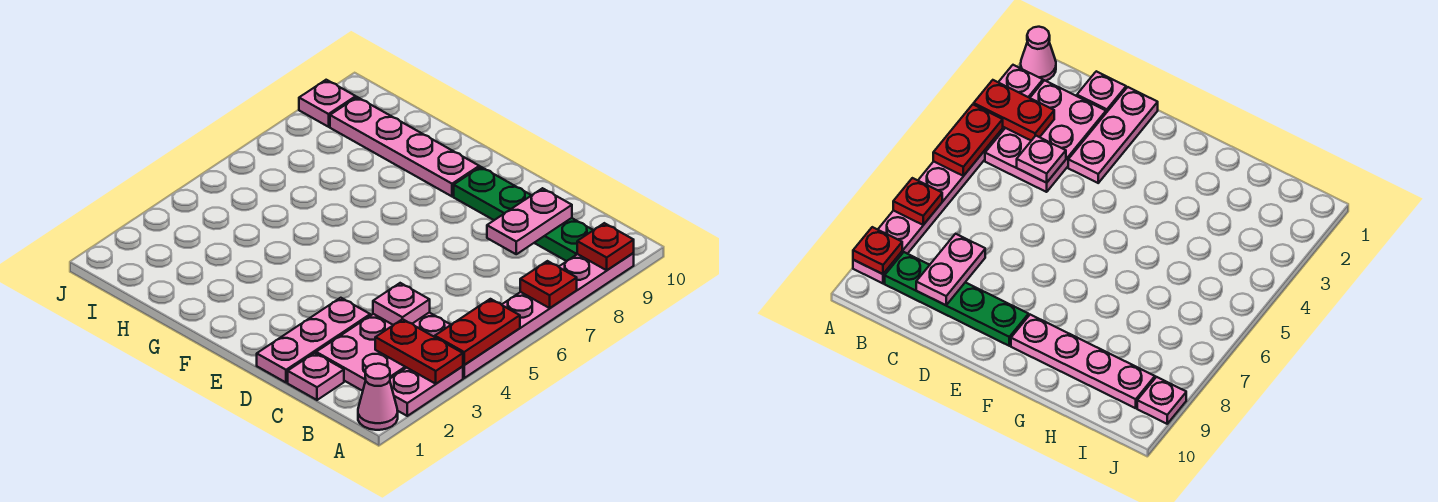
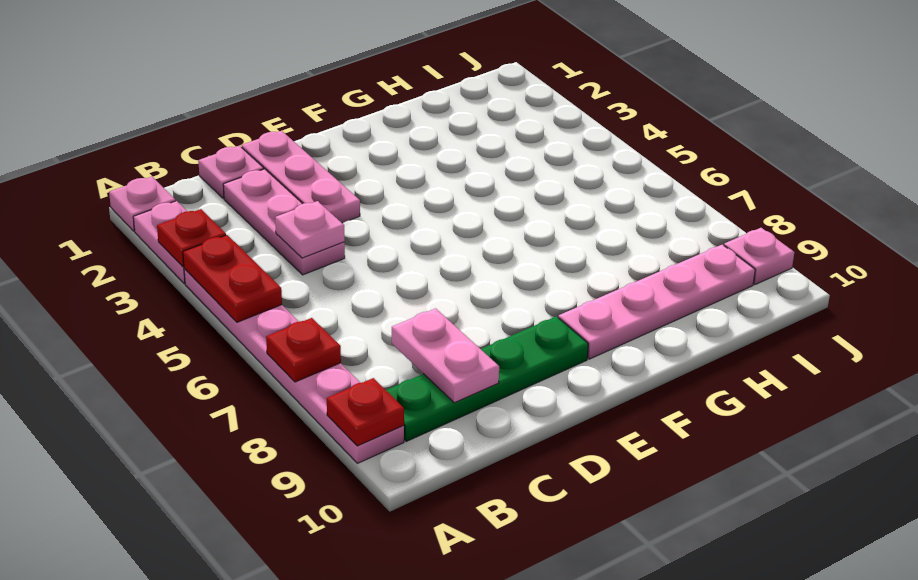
pink cone A1 level 1 -> pink plate A1 level 1
red plate A3:B3 level 2 -> red plate A3 level 2
pink plate B2:C4 level 1 -> pink plate C2:C4 level 1

